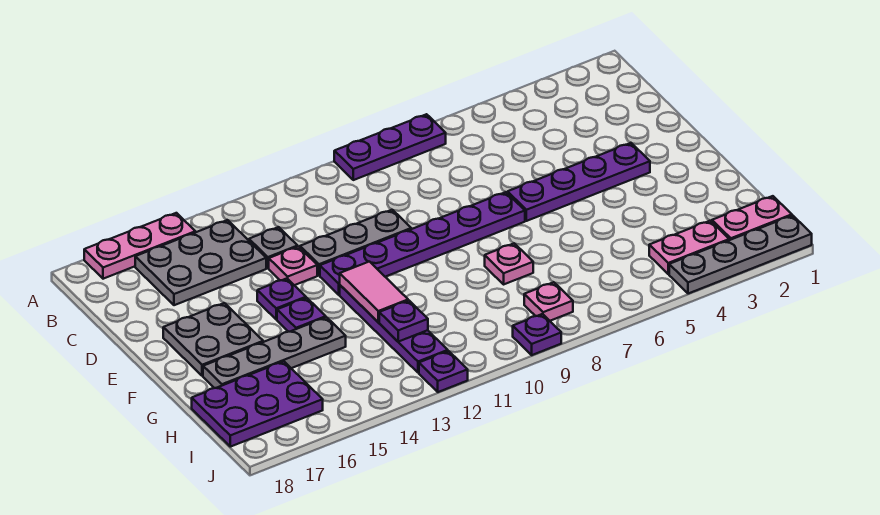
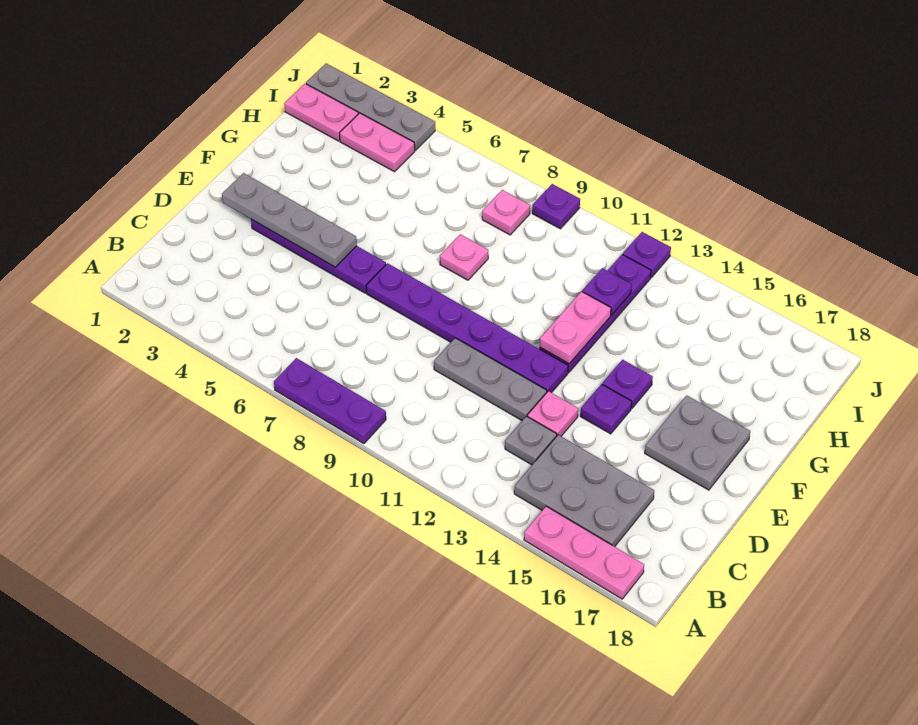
pink tile F12:G12 level 2 -> pink plate F12:G12 level 2
grey plate G14:G17 level 1 -> grey plate E2:E5 level 2
purple plate H16:I18 level 1 -> none

